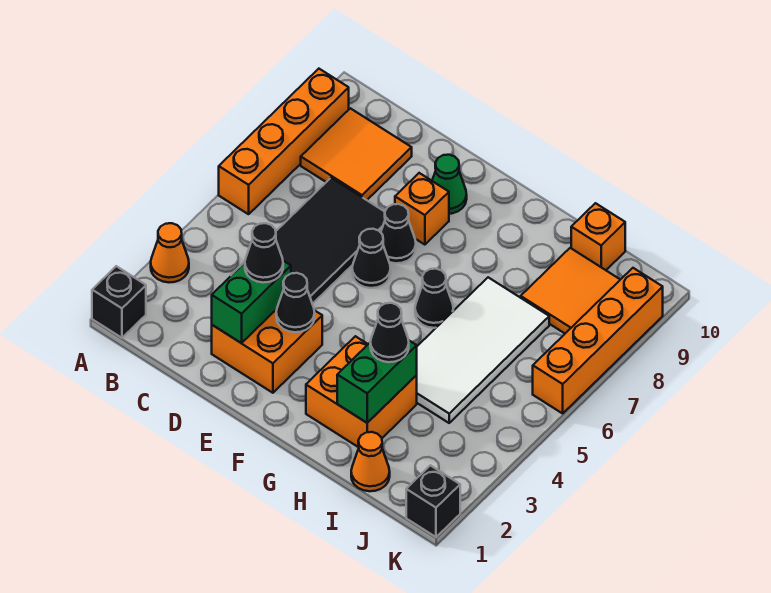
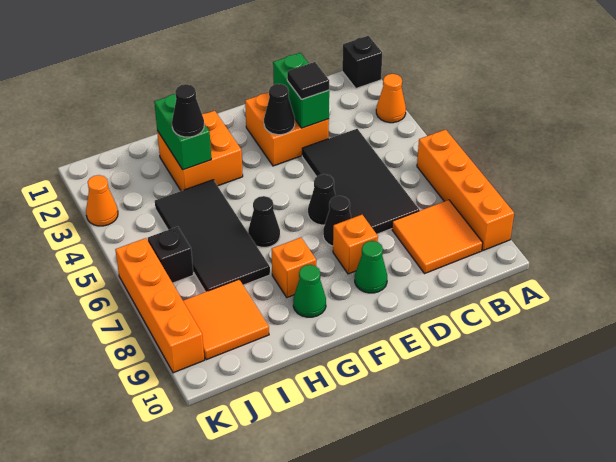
black cone D3 level 3 -> black tile D3 level 3
none -> green cone G9 level 1
white tile H4:I7 level 1 -> black tile H4:I7 level 1
orange cone I1 level 1 -> orange cone K3 level 1
orange brick I10 level 1 -> orange brick G8 level 1
black brick K1 level 1 -> black brick J6 level 1

